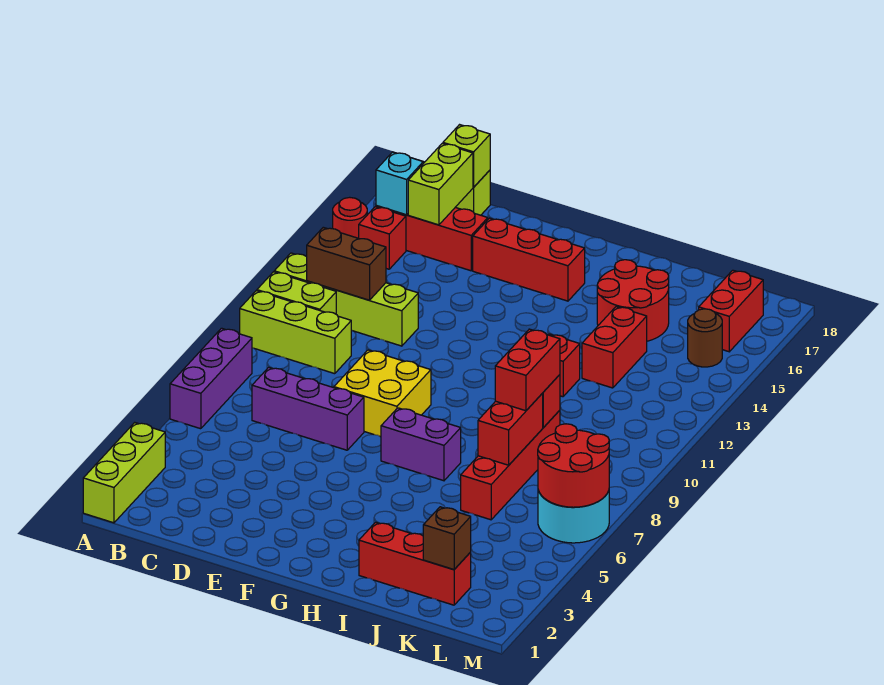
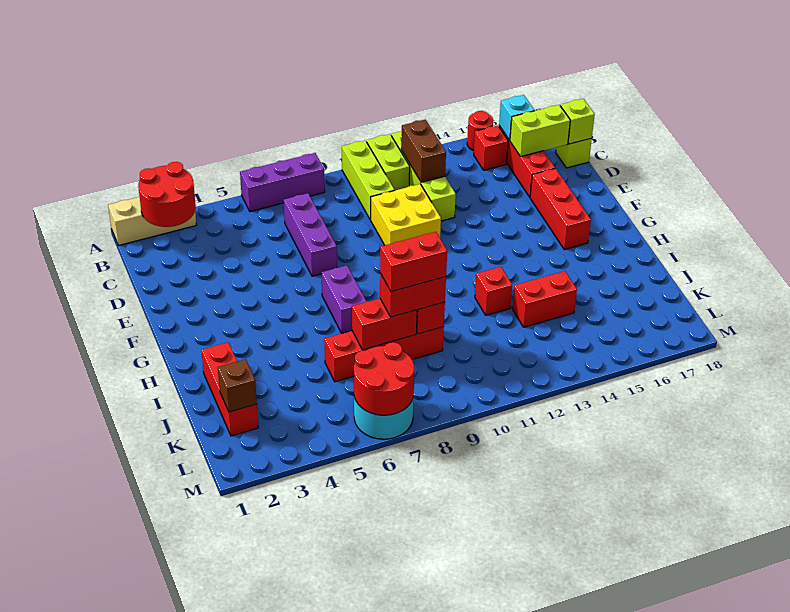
lime brick A1:A3 level 1 -> tan brick A1:A3 level 1
yellow brick E8:F9 level 1 -> yellow brick D10:E11 level 1
red round brick I15:J16 level 1 -> red round brick A2:B3 level 2
brown round brick L15 level 1 -> none
red brick L16:L17 level 1 -> red brick J8:J9 level 4

